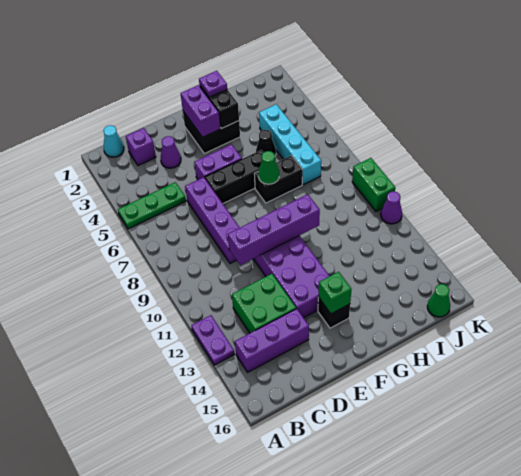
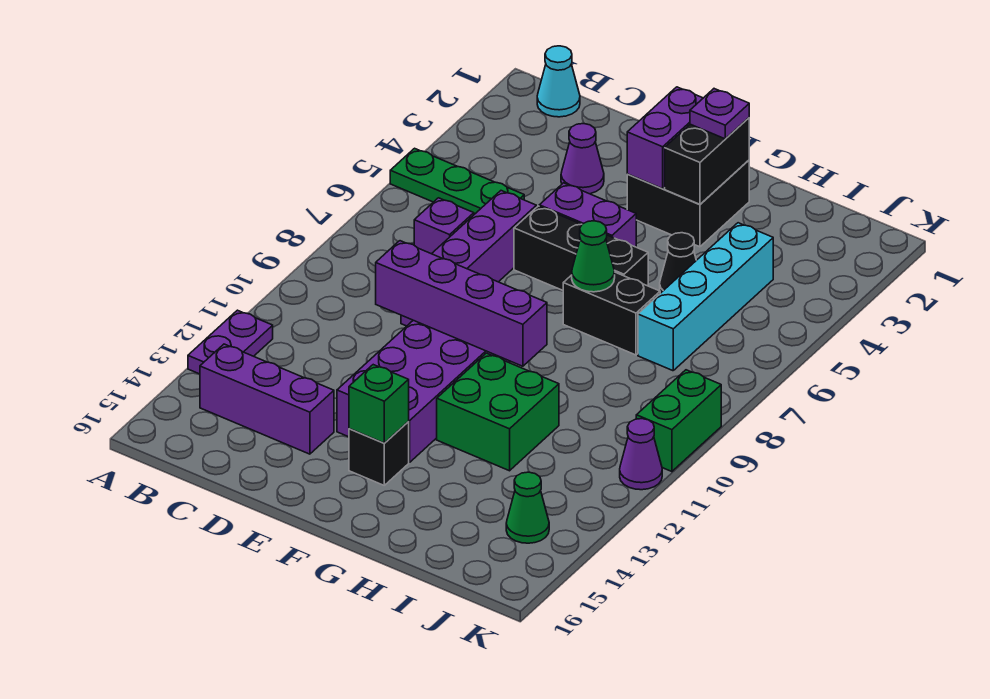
purple brick C2 level 1 -> purple brick C7 level 1
green brick C12:D13 level 1 -> green brick G11:H12 level 1
green cone J16 level 1 -> green cone J14 level 1

